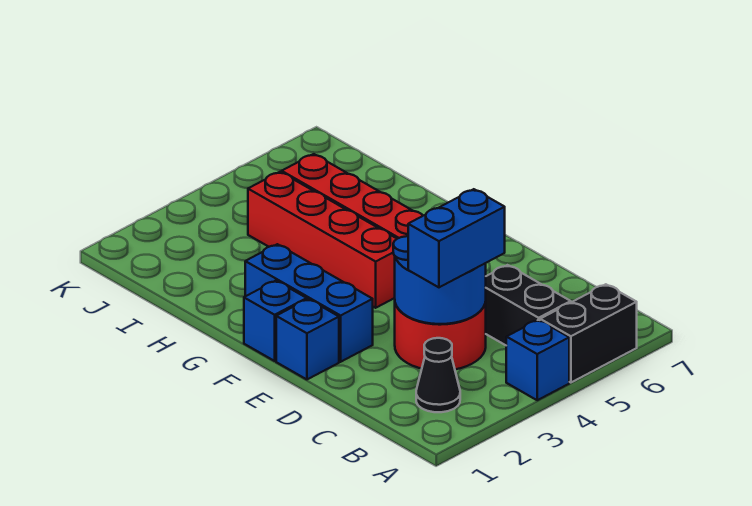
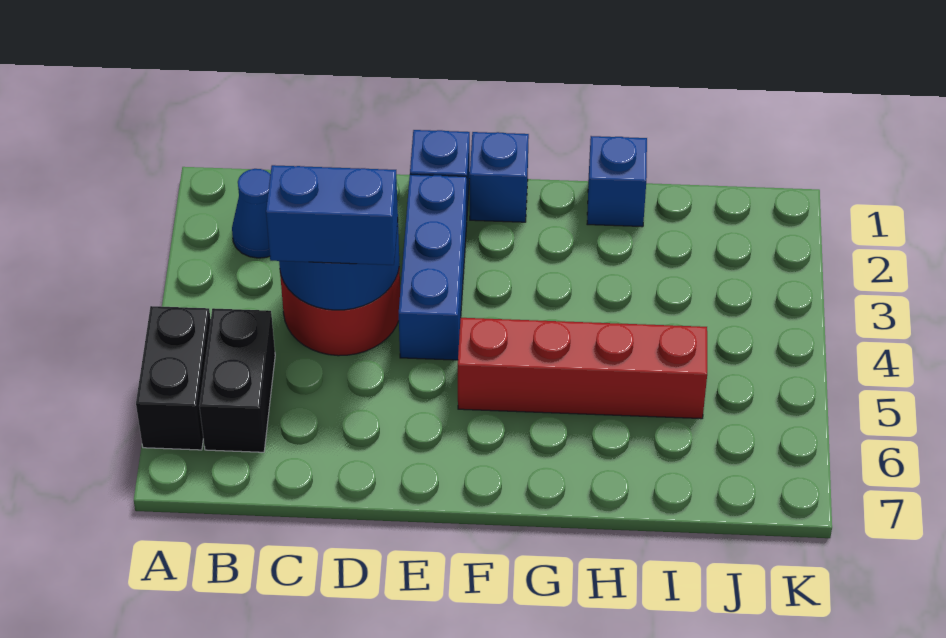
blue brick A4 level 1 -> blue brick H1 level 1
black cone B2 level 1 -> blue cone B2 level 1
black brick B5:C5 level 1 -> black brick B5:B6 level 1
blue brick C3:C4 level 3 -> blue brick C4:D4 level 3
blue brick E2:G2 level 1 -> blue brick E2:E4 level 1
red brick F4:I4 level 1 -> none

